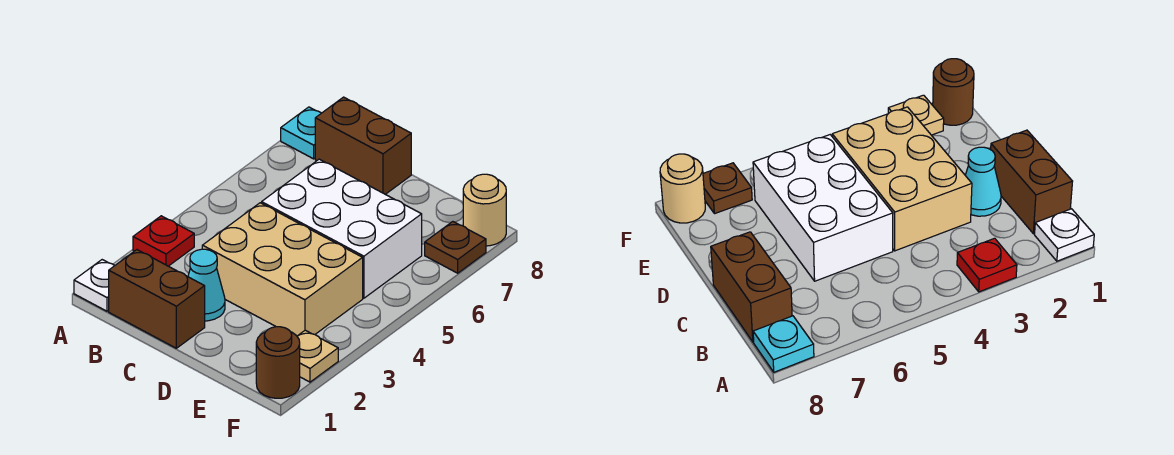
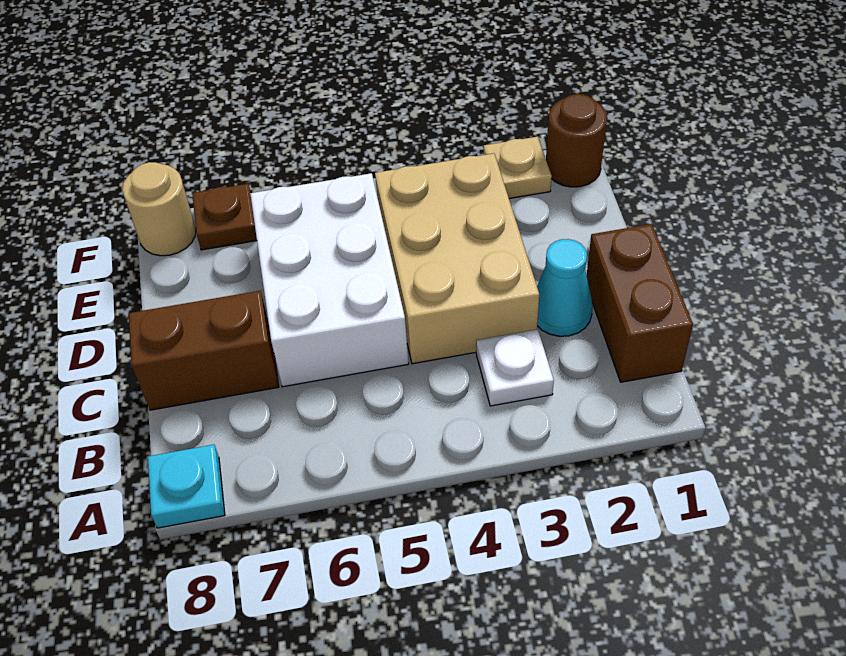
white plate A1 level 1 -> white plate B3 level 1
red plate A3 level 1 -> none
brown brick B8:C8 level 1 -> brown brick C7:C8 level 1

